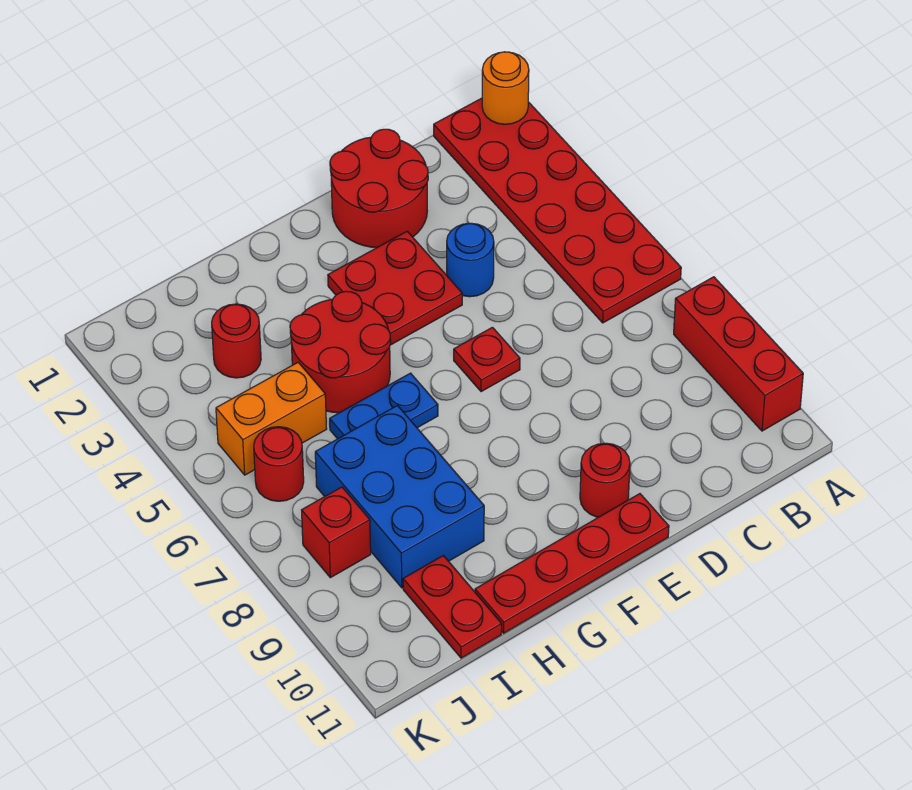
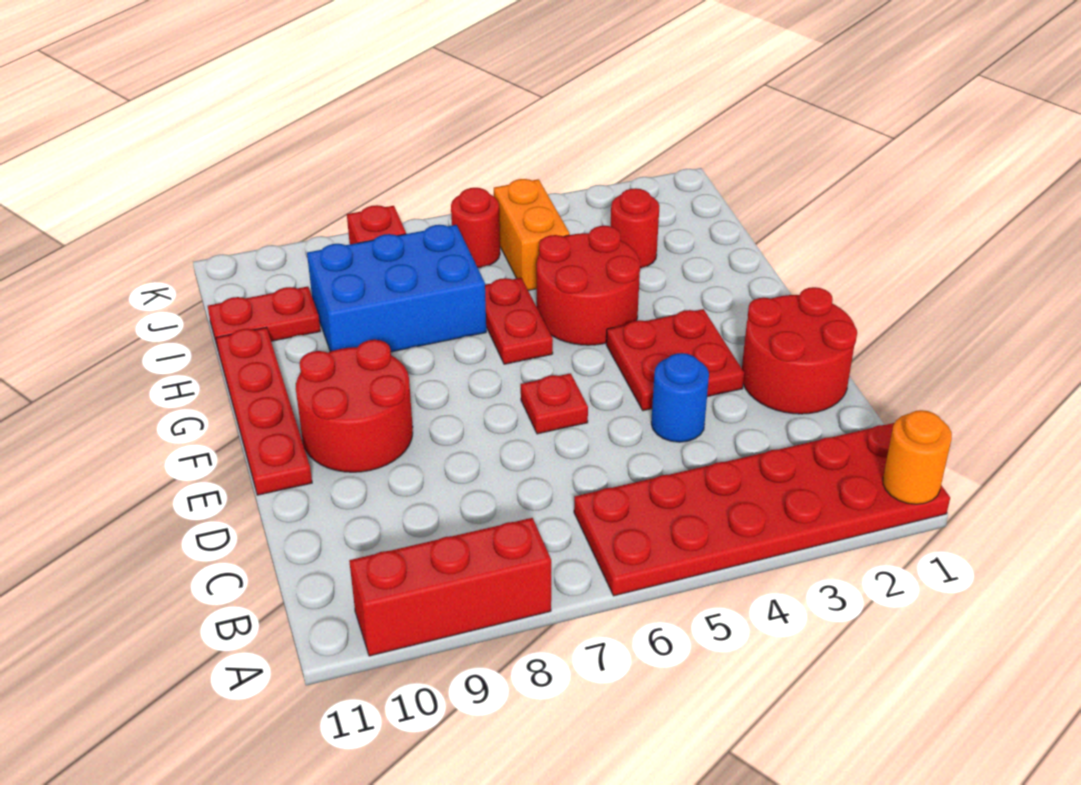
red round brick E10 level 1 -> red round brick E9:F10 level 1
blue plate G6:H6 level 1 -> red plate G6:H6 level 1

